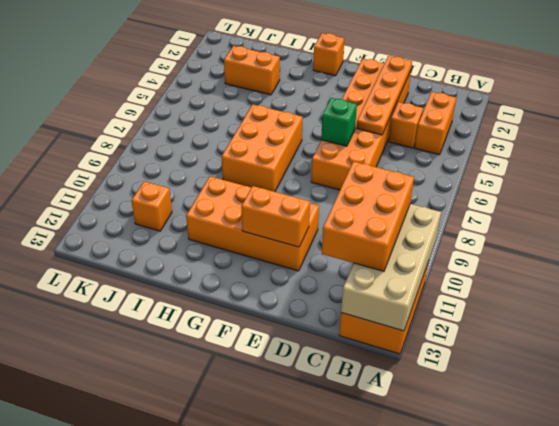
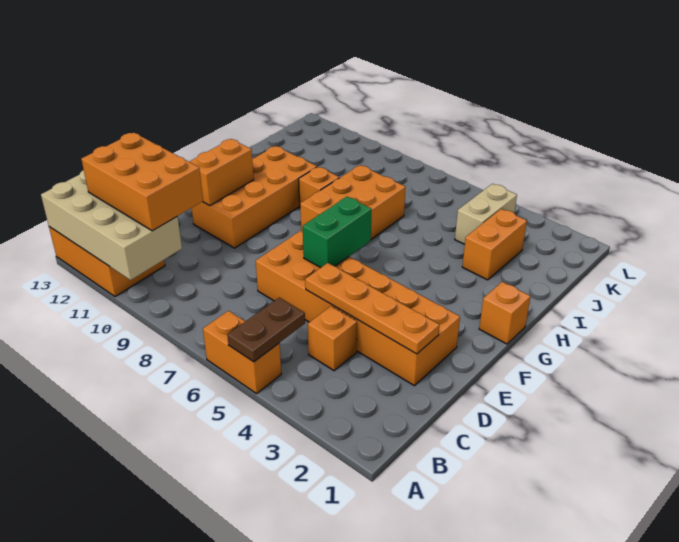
none -> brown plate A5:B5 level 2
orange brick B3:B4 level 1 -> orange brick A5:A6 level 1
green brick E6 level 2 -> green brick E6:F6 level 2
orange brick G6:H8 level 1 -> orange brick G7:I8 level 1
none -> tan brick J4:K4 level 1
orange brick J11 level 1 -> orange brick H9 level 1

